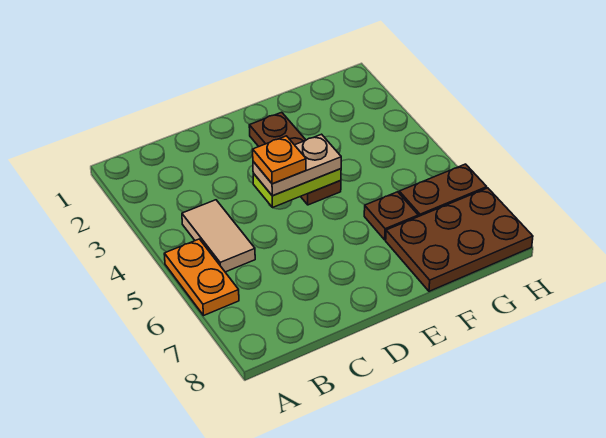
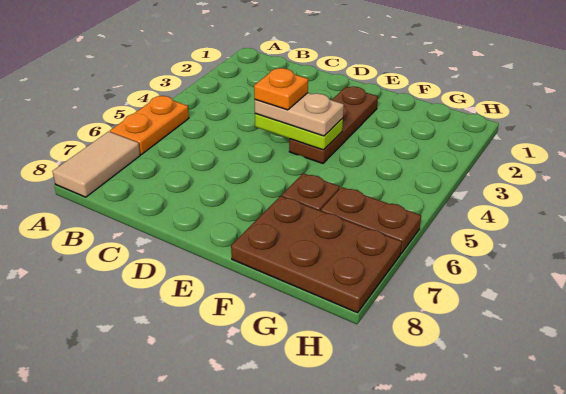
tan tile B4:B5 level 1 -> tan tile A7:A8 level 1

